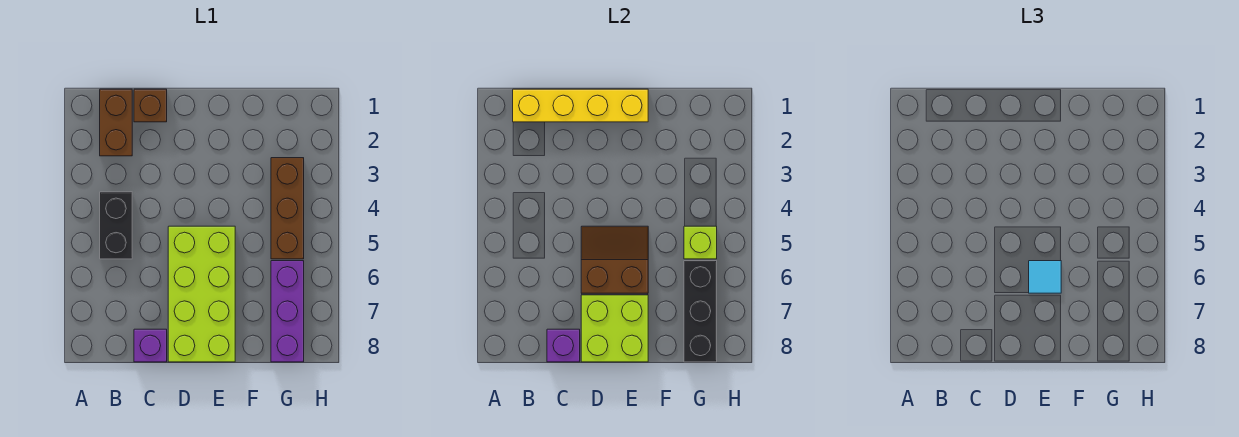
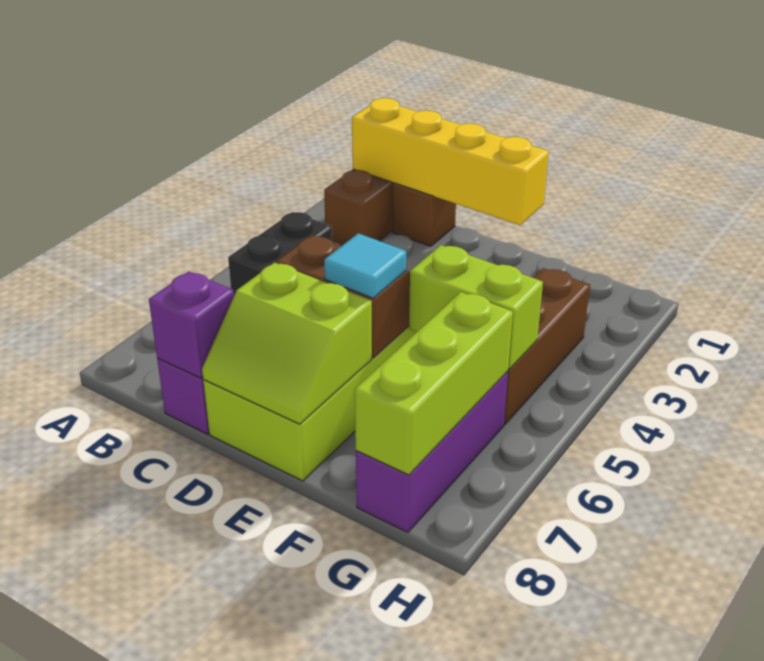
lime brick D7:E8 level 2 -> lime slope D7:E8 level 2 top 7
lime brick G5 level 2 -> lime brick F5:G5 level 2
black brick G6:G8 level 2 -> lime brick G6:G8 level 2

